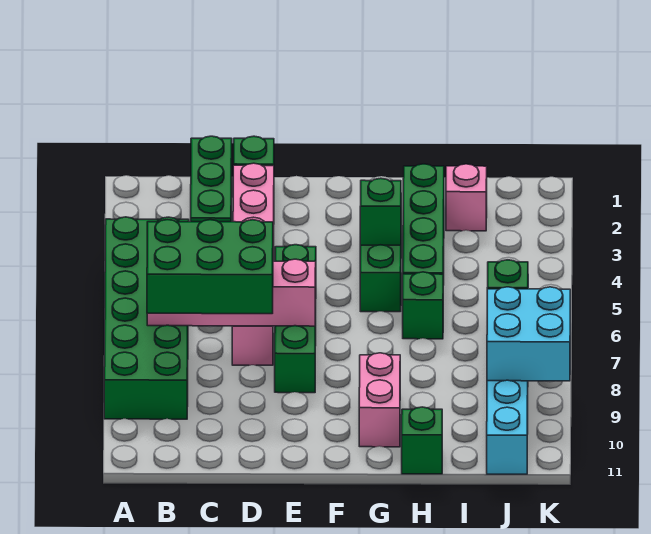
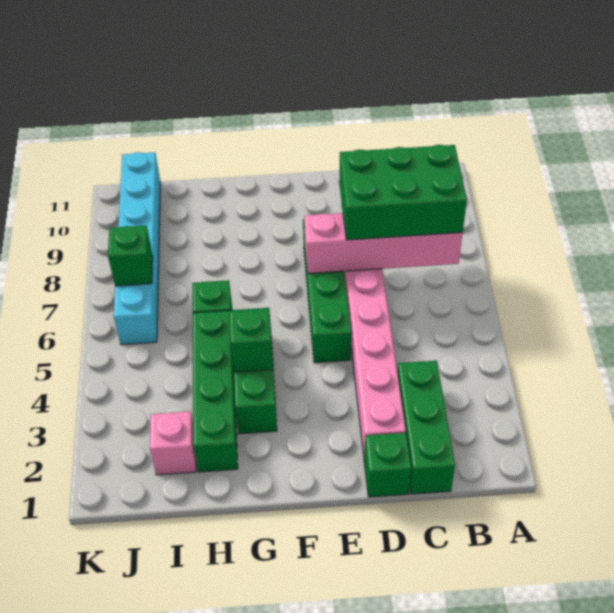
green brick A4:B9 level 1 -> none
pink brick G9:G10 level 1 -> none
green brick H11 level 1 -> none
cyan brick J8:K9 level 2 -> none

